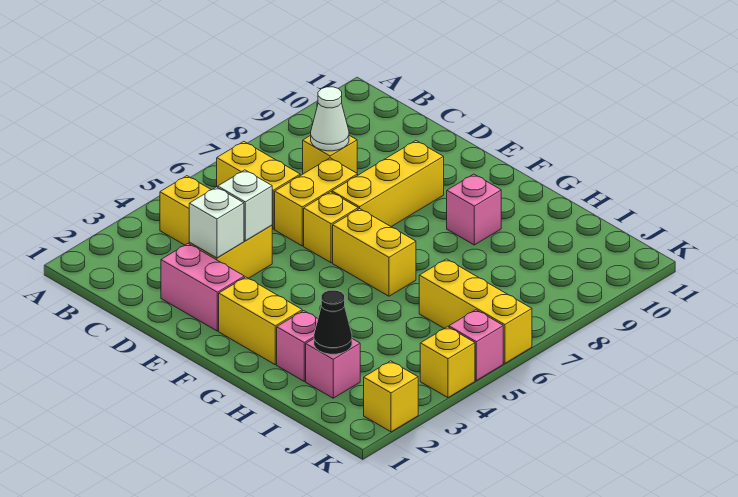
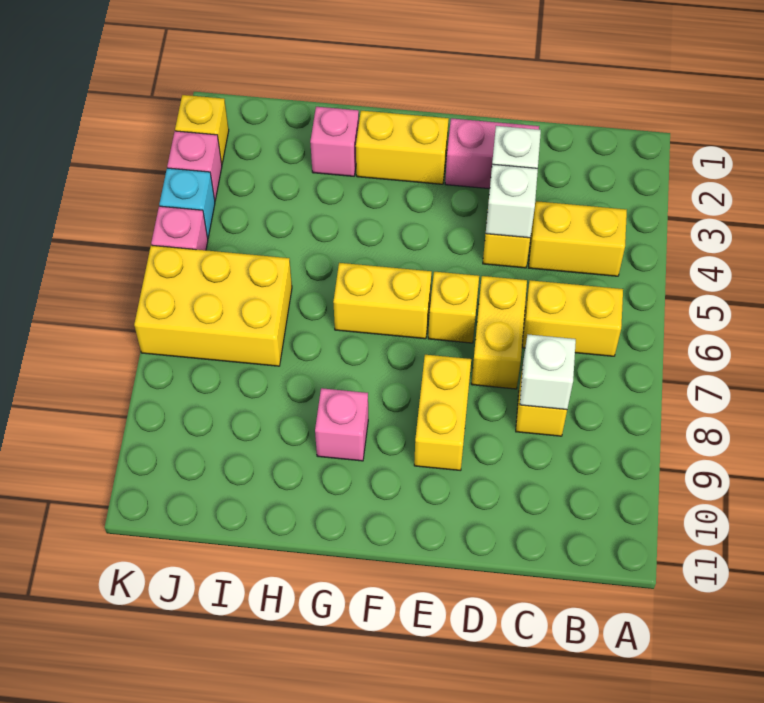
white cone C8 level 2 -> white brick C8 level 2
yellow brick E7:E9 level 1 -> yellow brick E8:E9 level 1
pink brick I2 level 1 -> pink brick K3 level 1
black cone I2 level 2 -> none
yellow brick I6:K6 level 1 -> yellow brick I6:K7 level 1
yellow brick K4 level 1 -> cyan brick K4 level 1

